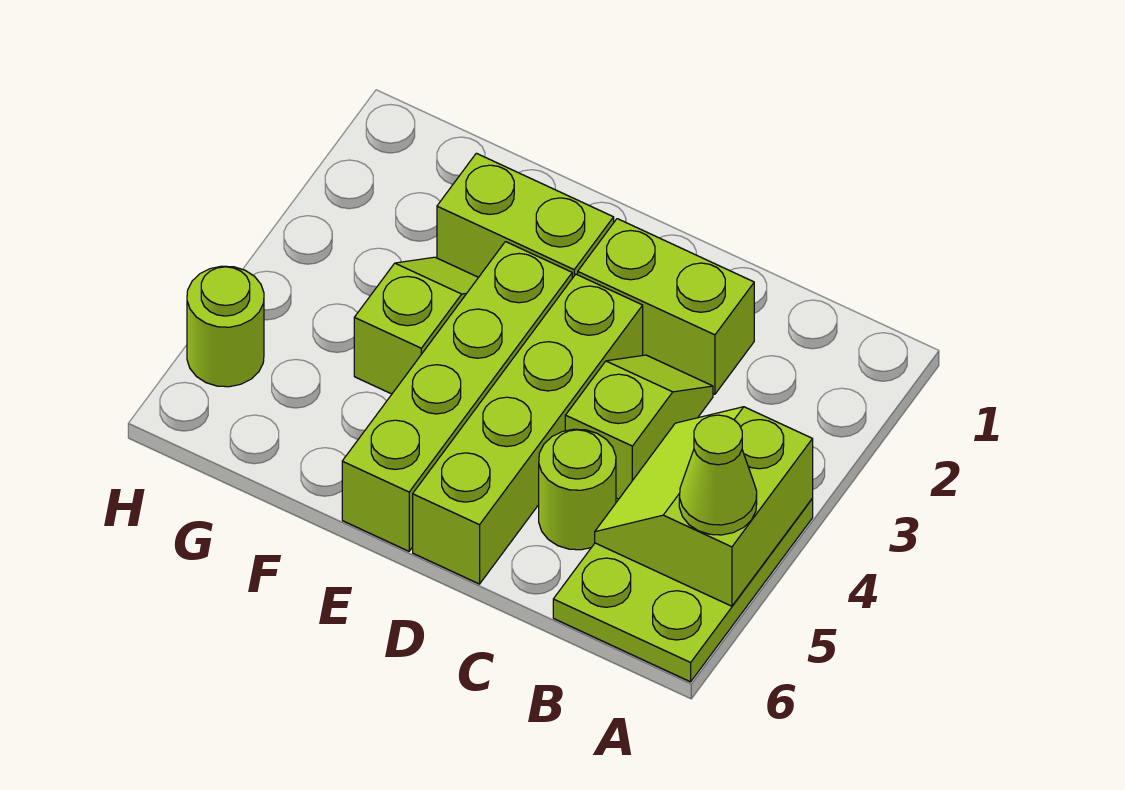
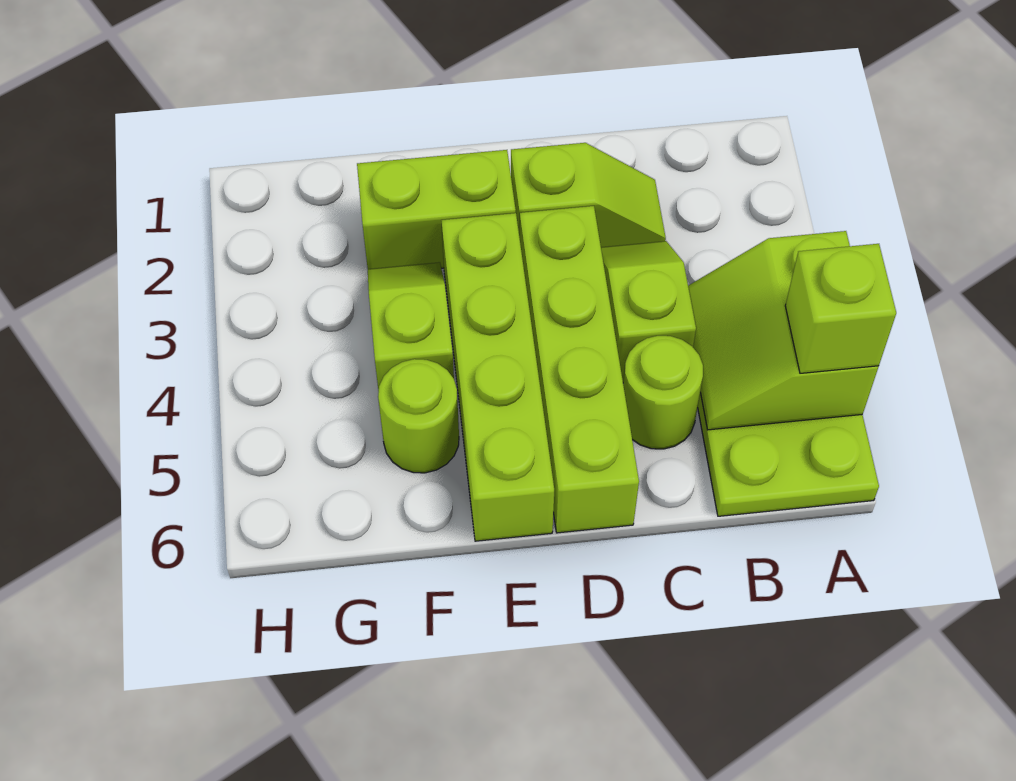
lime cone A5 level 3 -> lime brick A5 level 3
lime brick C2:D2 level 1 -> lime slope C2:D2 level 1 top D
lime round brick H5 level 1 -> lime round brick F5 level 1

